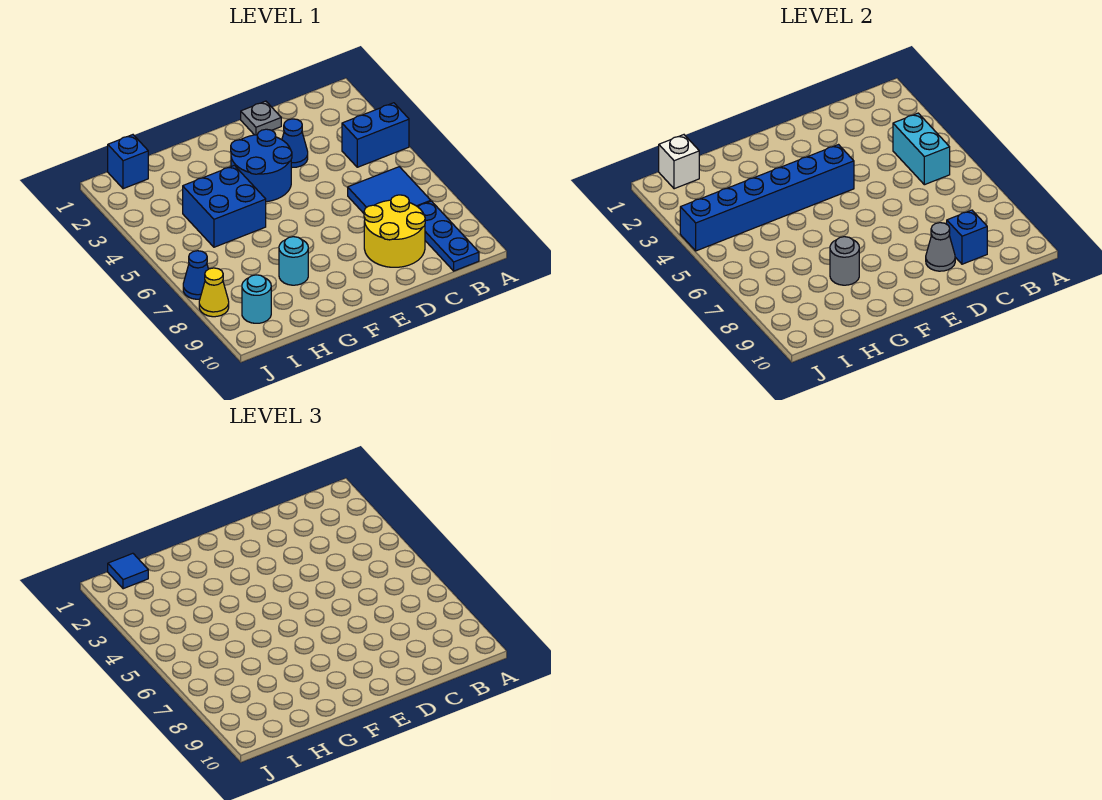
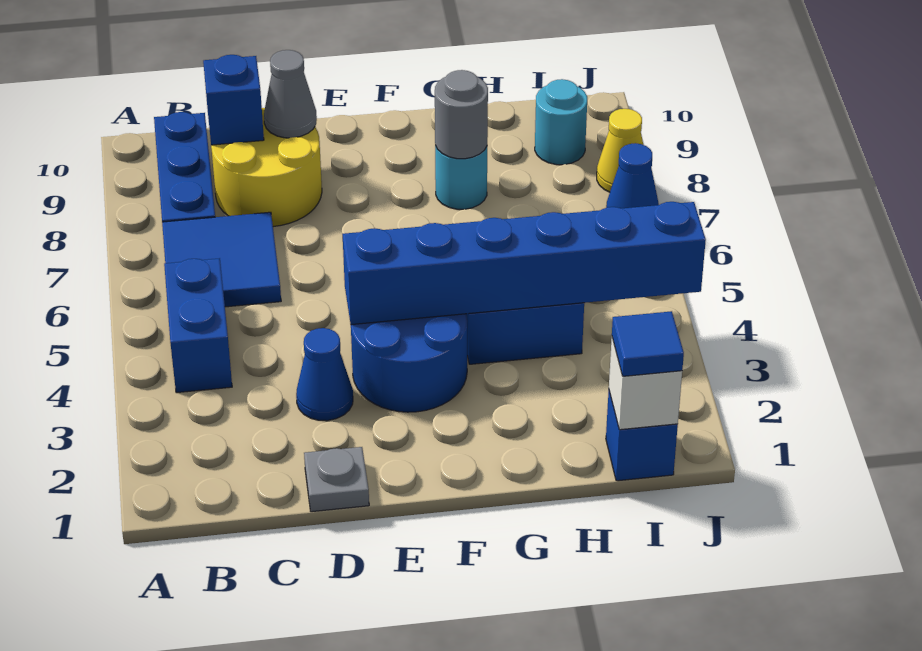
blue brick A4:B4 level 1 -> blue brick B4:B5 level 1
cyan brick B4:B5 level 2 -> none

